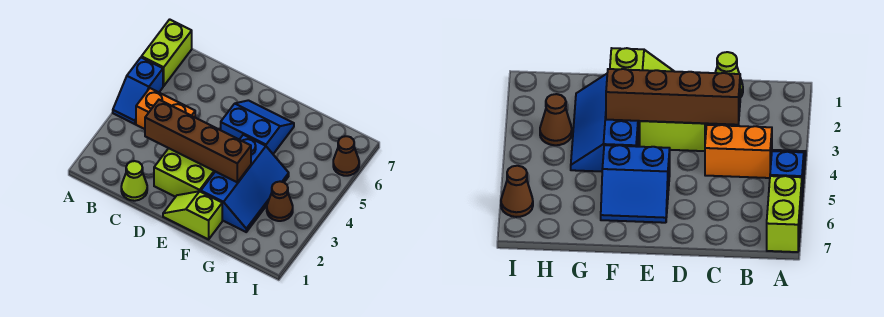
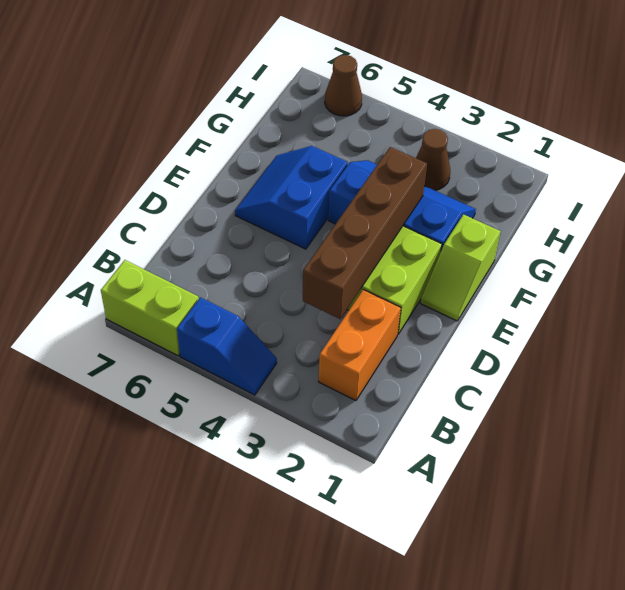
orange brick B4:C4 level 1 -> orange brick B2:C2 level 1
lime cone C1 level 1 -> none

